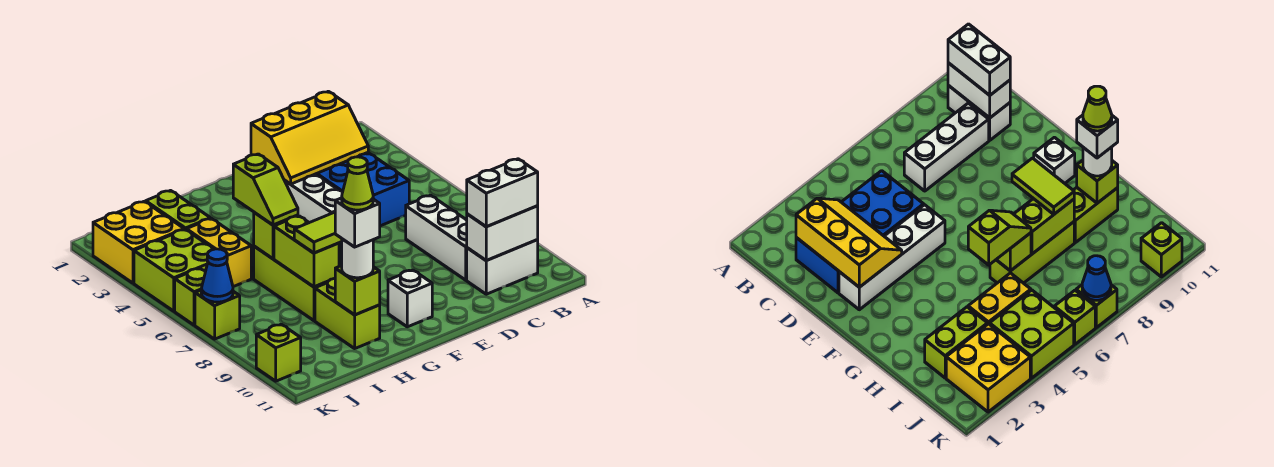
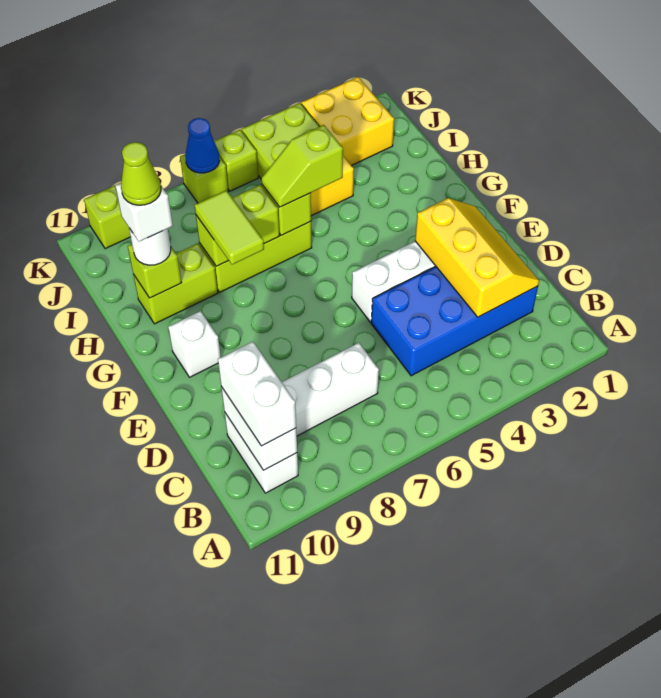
yellow slope C2:E3 level 2 top 2 -> yellow slope C2:E3 level 2 top 3
lime brick I2:I3 level 1 -> none

